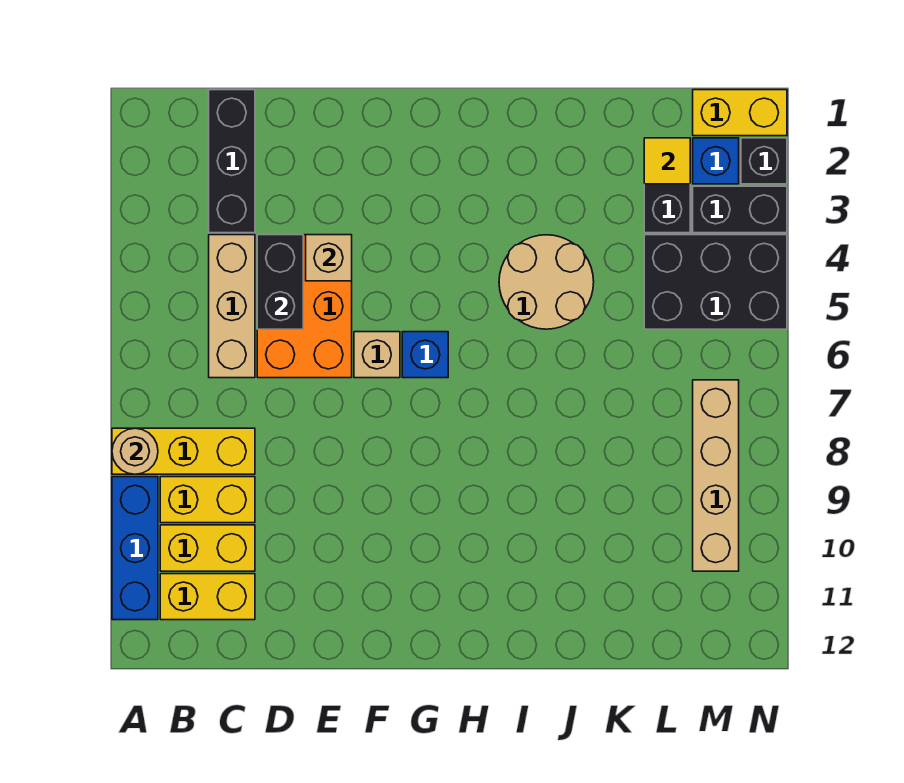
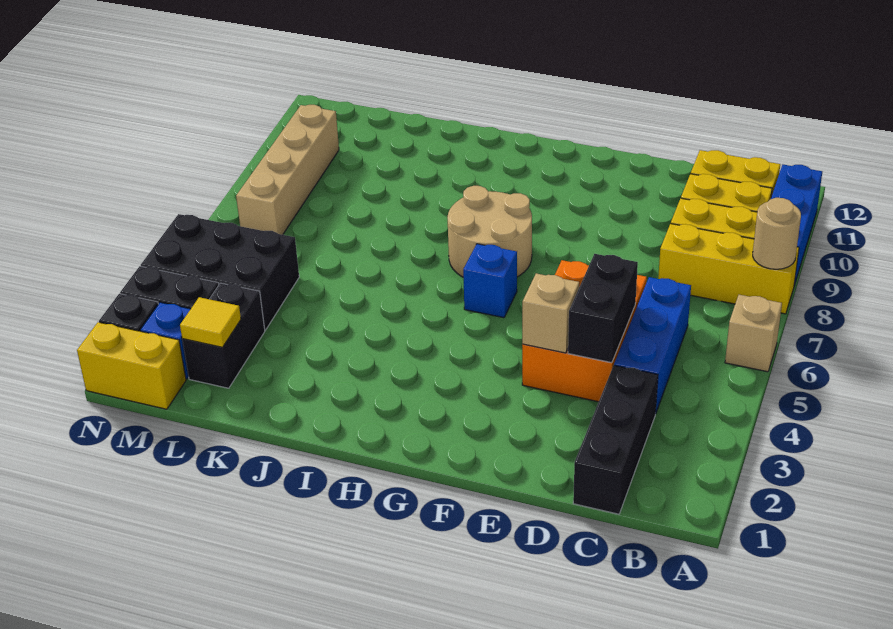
tan brick C4:C6 level 1 -> blue brick C4:C6 level 1
tan brick F6 level 1 -> tan brick A6 level 1
tan round brick I4:J5 level 1 -> tan round brick G7:H8 level 1

